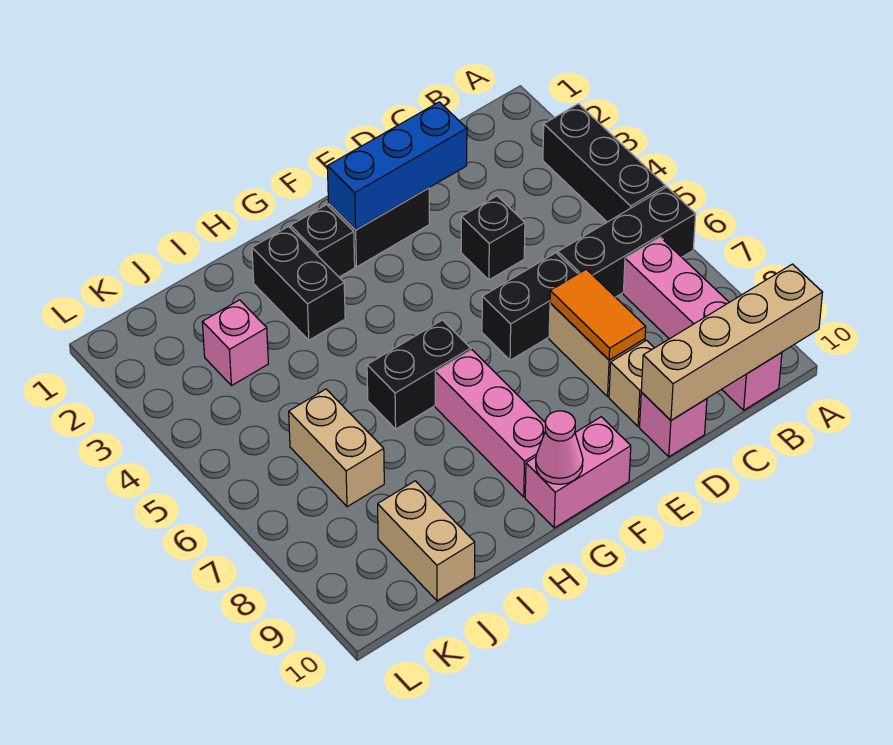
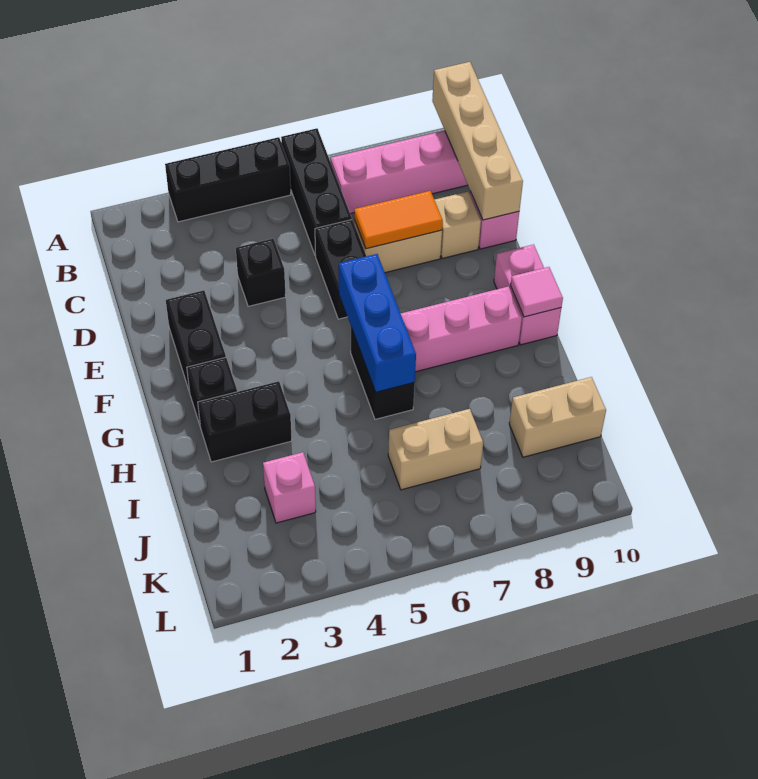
blue brick D2:F2 level 2 -> blue brick F6:H6 level 2
pink cone G10 level 2 -> pink tile G10 level 2

